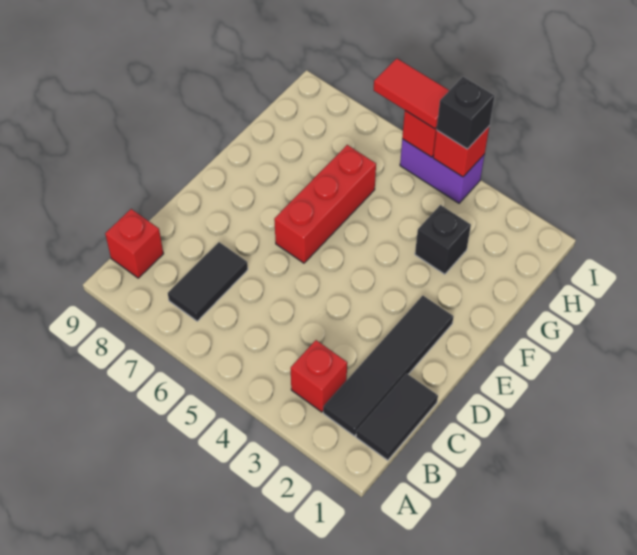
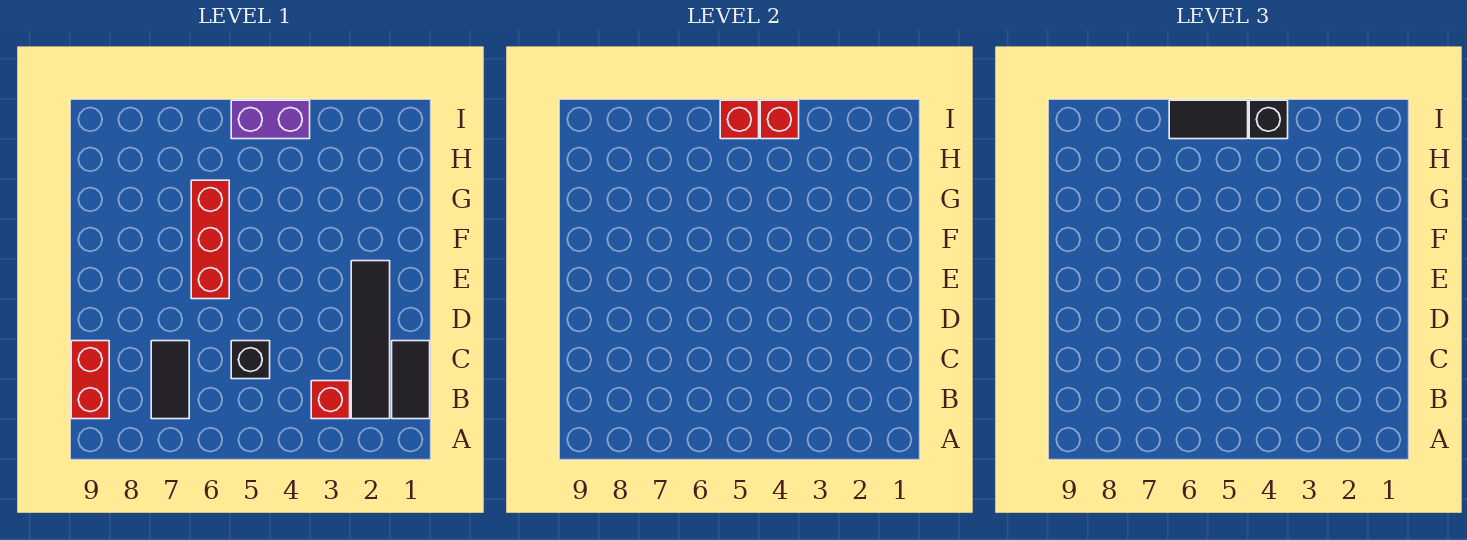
red brick B9 level 1 -> red brick B9:C9 level 1
black brick G3 level 1 -> black brick C5 level 1
red tile I5:I6 level 3 -> black tile I5:I6 level 3

